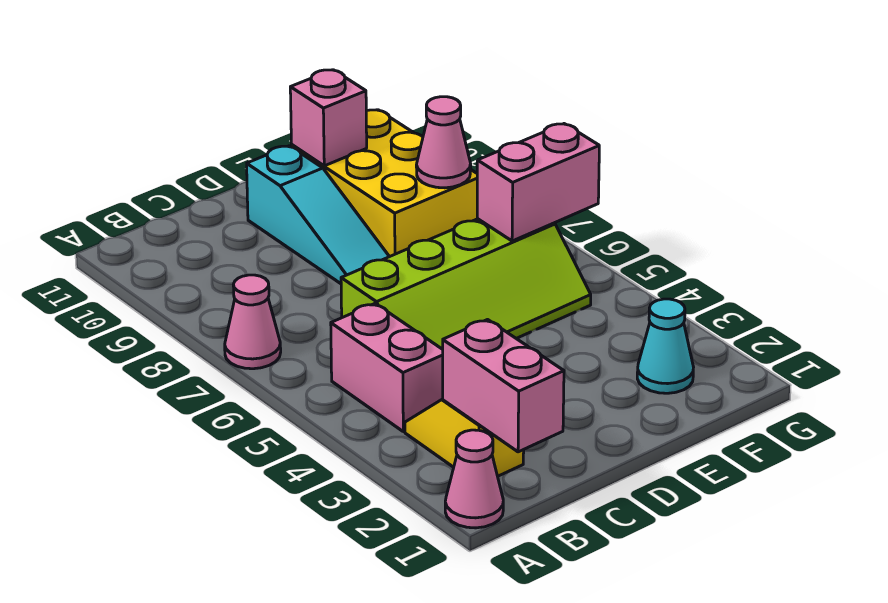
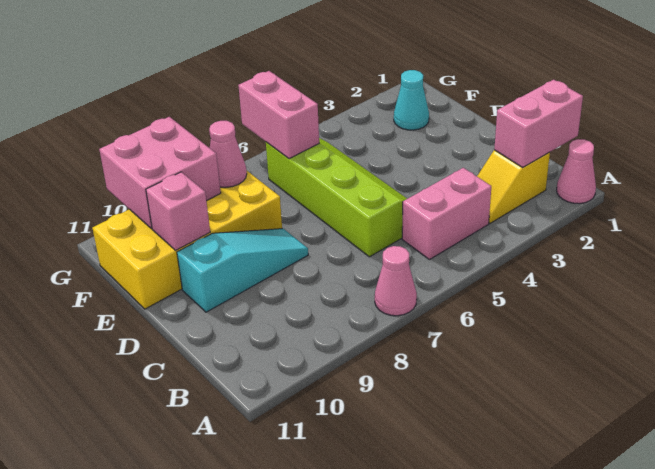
yellow brick E8:F10 level 1 -> yellow brick E8:F11 level 1
none -> pink brick F9:G10 level 2

